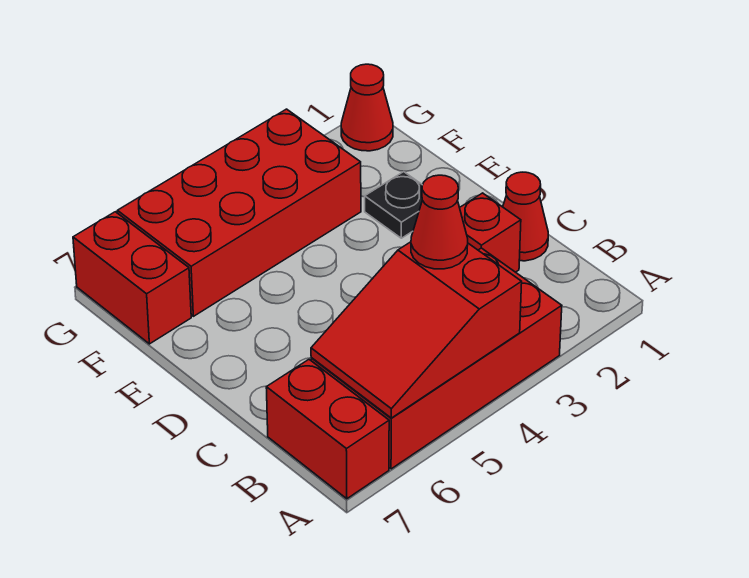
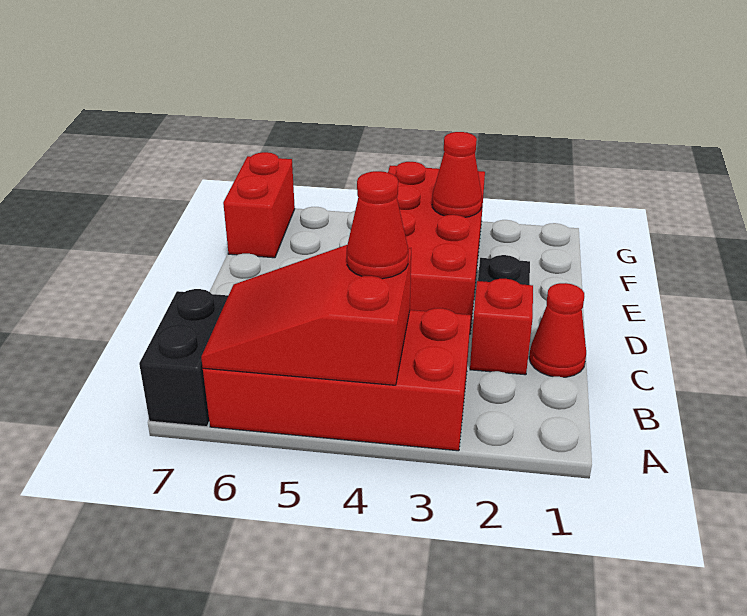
red brick A7:B7 level 1 -> black brick A7:B7 level 1
red brick F3:G6 level 1 -> red brick D3:G4 level 1
red cone G1 level 1 -> red cone F3 level 2

